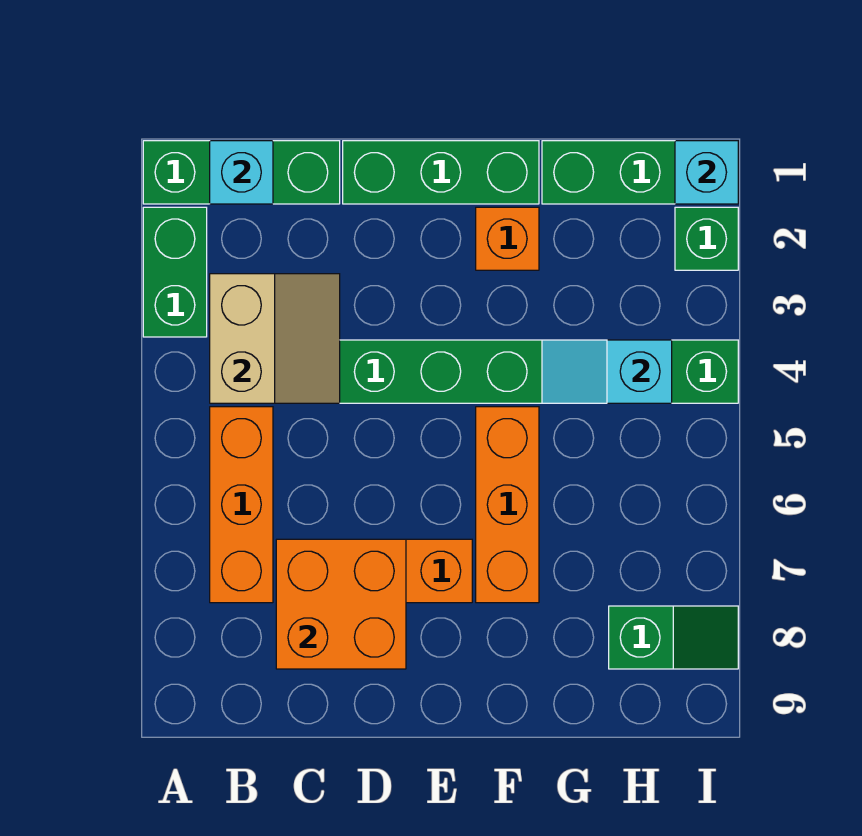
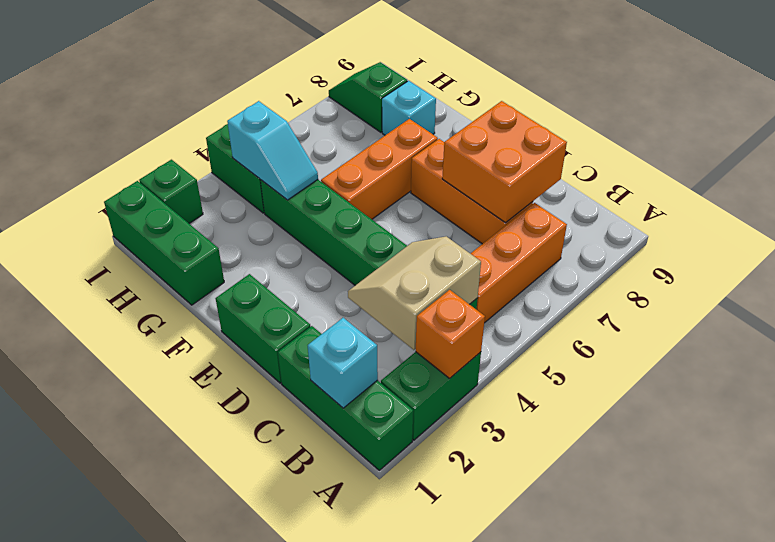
green brick D1:F1 level 1 -> green brick D1:E1 level 1
orange brick F2 level 1 -> orange brick A3 level 2
cyan brick I1 level 2 -> cyan brick G8 level 1

